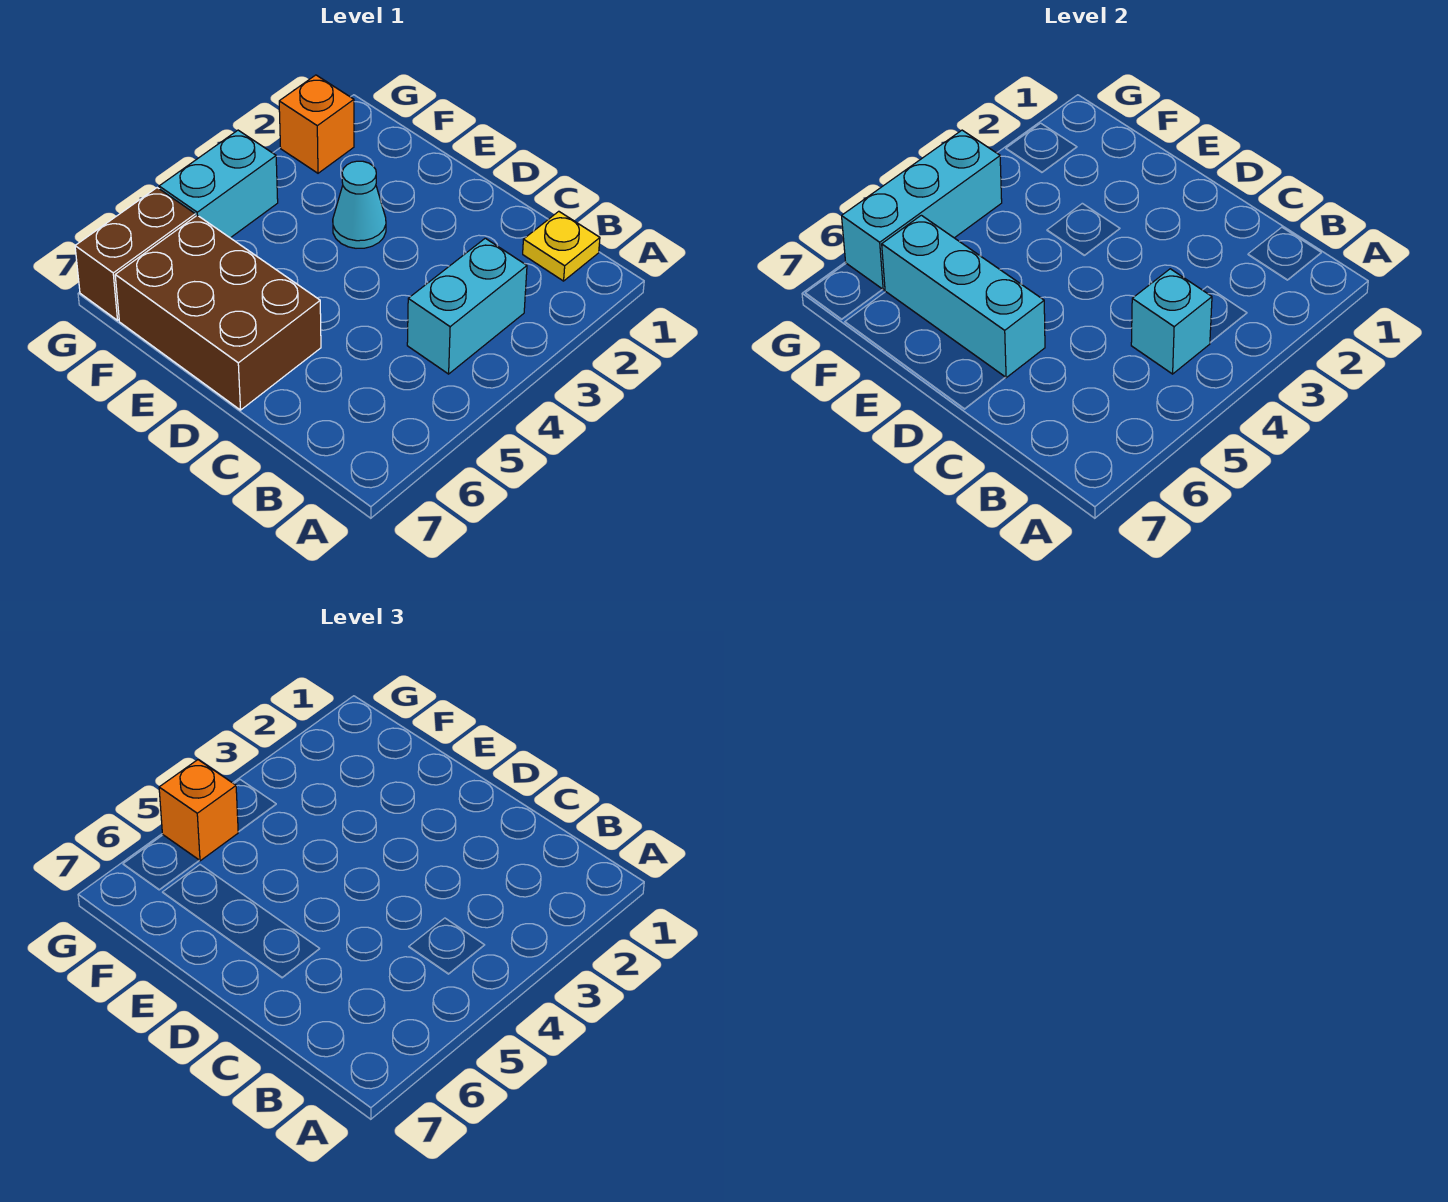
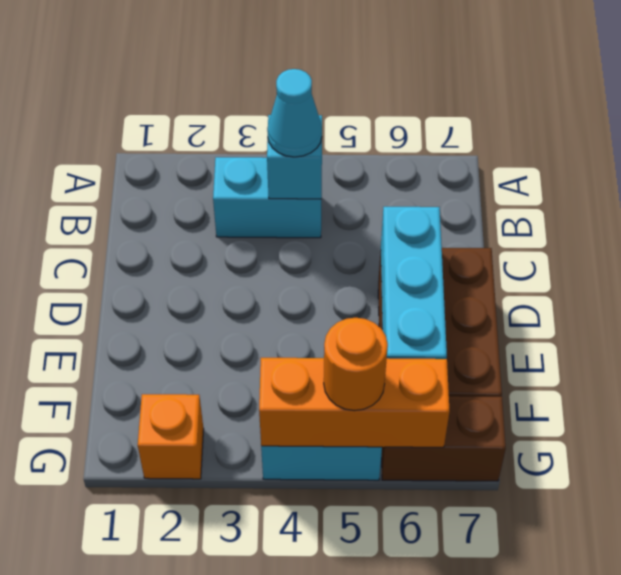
yellow plate B1 level 1 -> none
cyan cone E3 level 1 -> cyan cone B4 level 3
cyan brick G4:G6 level 2 -> orange brick G4:G6 level 2
orange brick G5 level 3 -> orange round brick G5 level 3

